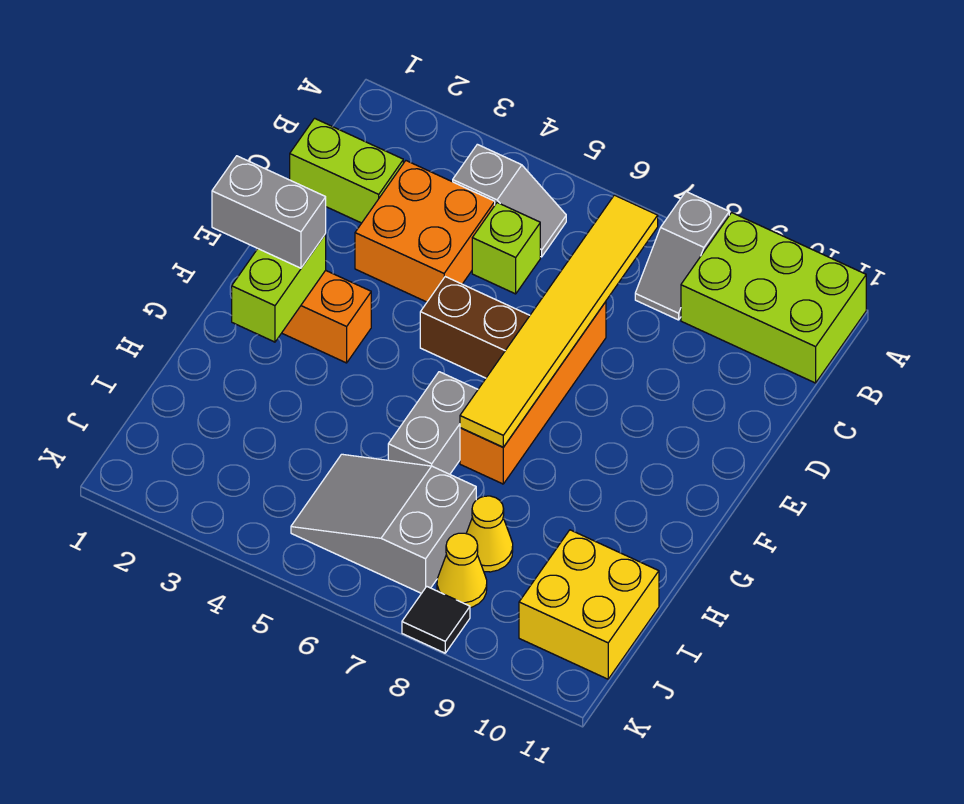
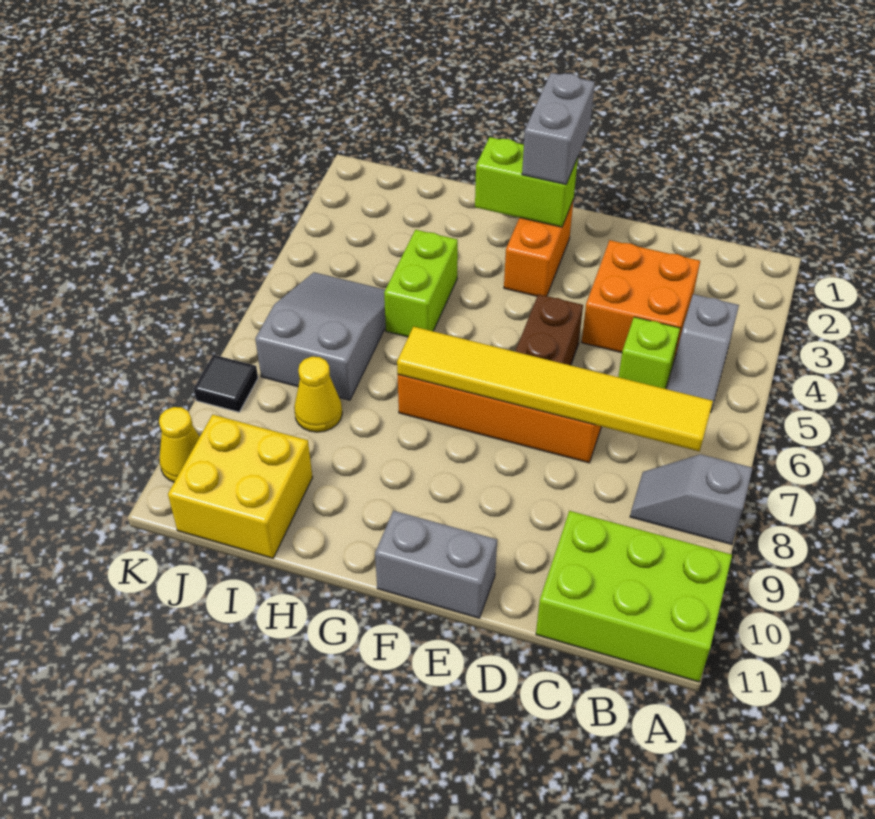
lime brick A9:B11 level 1 -> lime brick A10:C11 level 1
lime brick C1:C2 level 1 -> lime brick H4:H5 level 1
grey brick G6:H6 level 1 -> grey brick E11:F11 level 1
yellow cone J8 level 1 -> yellow cone K10 level 1

